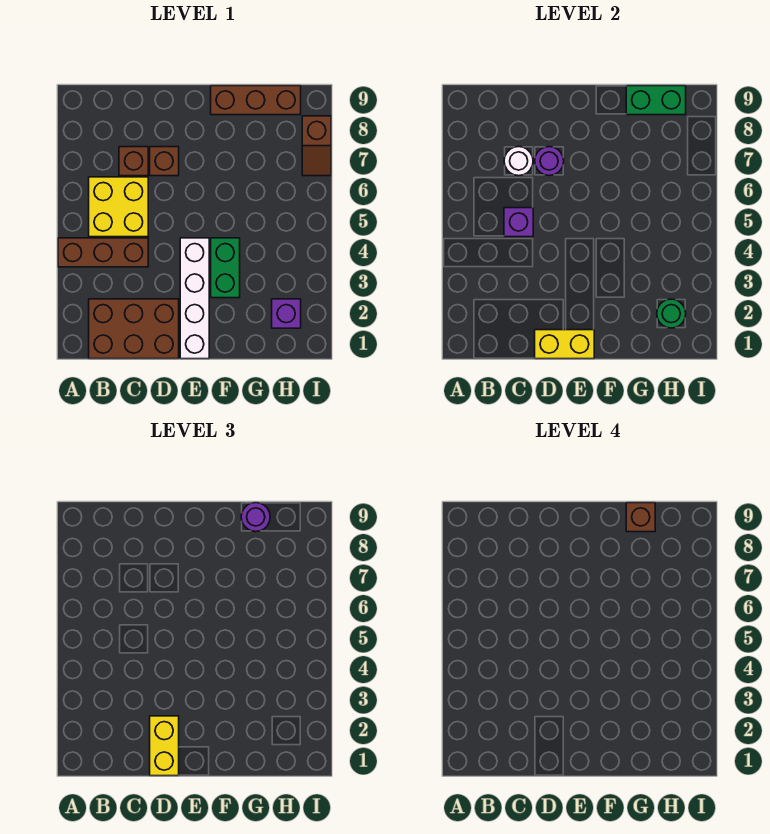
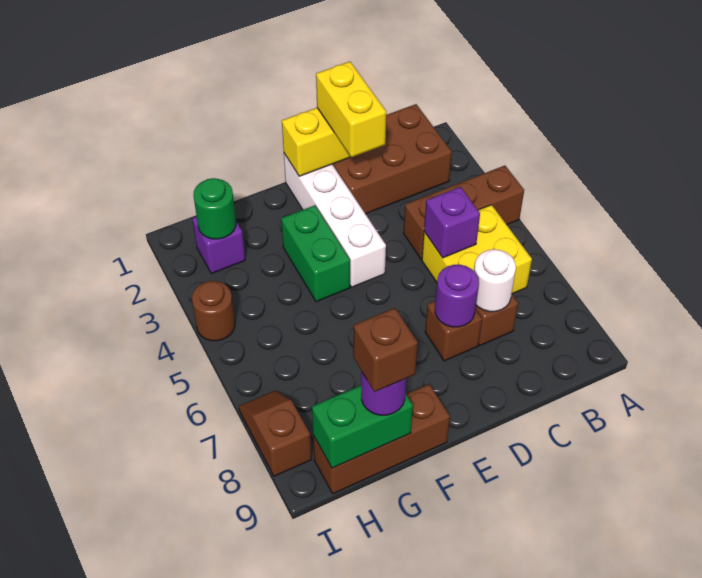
none -> brown round brick I4 level 1

